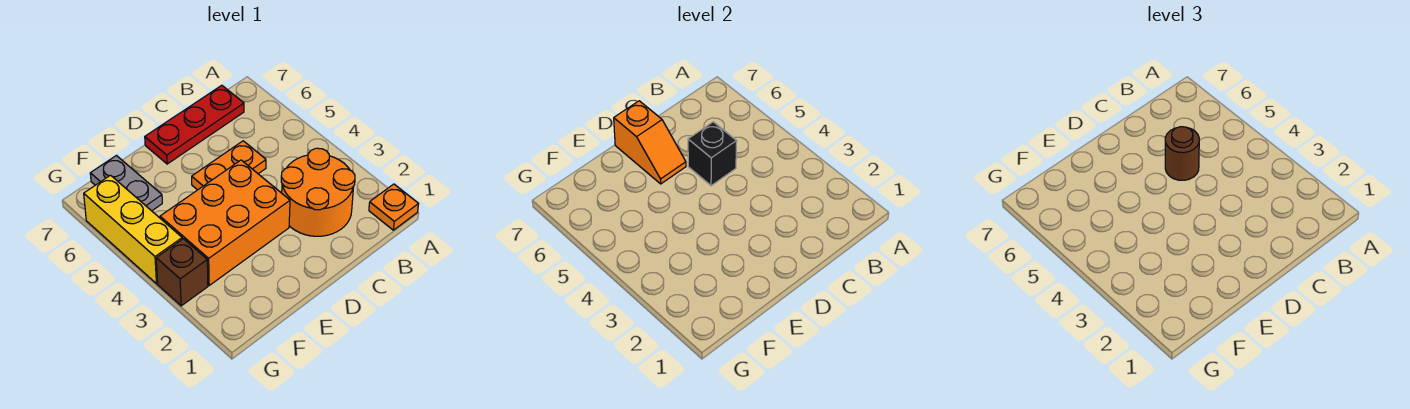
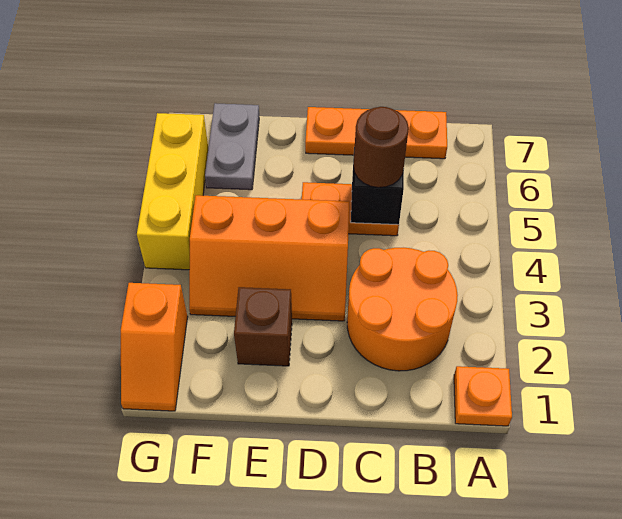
red plate B7:D7 level 1 -> orange plate B7:D7 level 1
orange brick D3:F4 level 1 -> orange slope D3:F4 level 1 top 4
orange slope D6:D7 level 2 top 7 -> orange slope G1:G2 level 1 top 2
brown brick G3 level 1 -> brown brick E2 level 1

